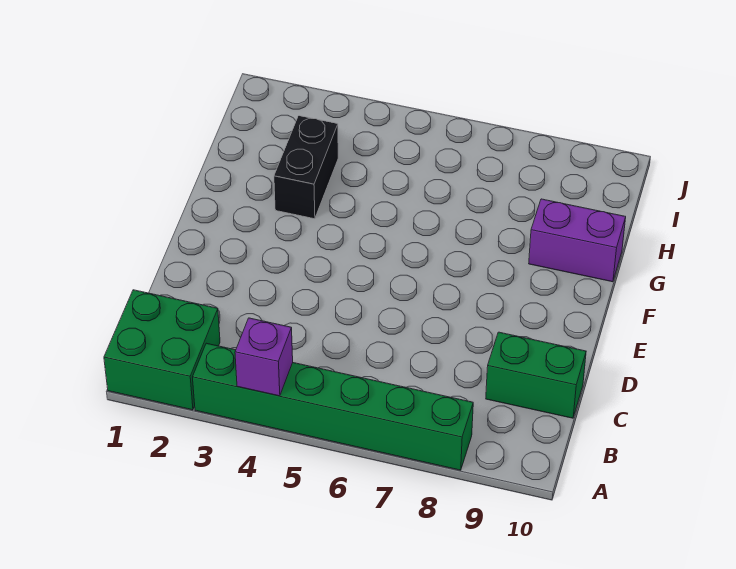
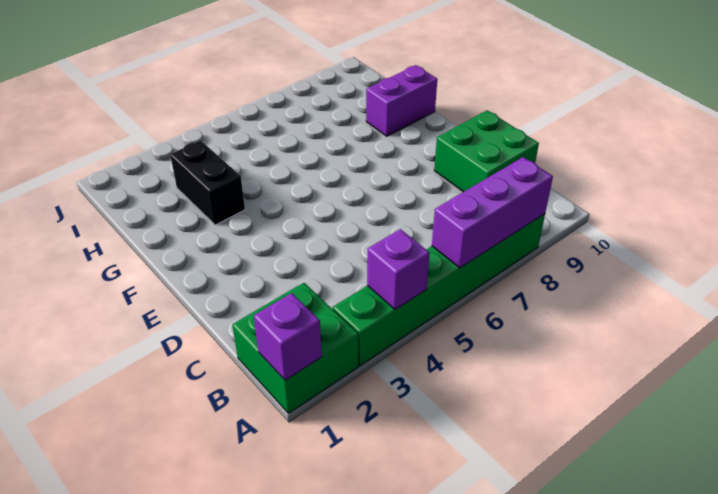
none -> purple brick A1 level 2
none -> purple brick A6:A8 level 2
green brick C9:C10 level 1 -> green brick C9:D10 level 1

